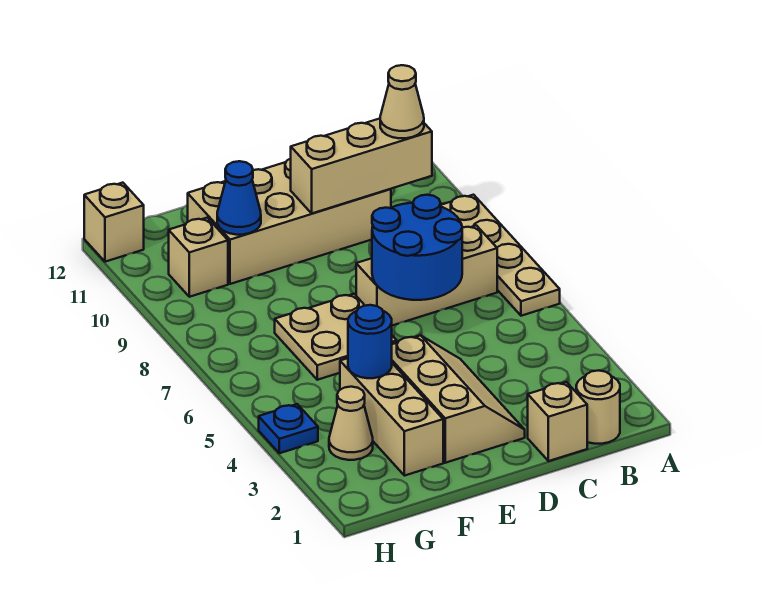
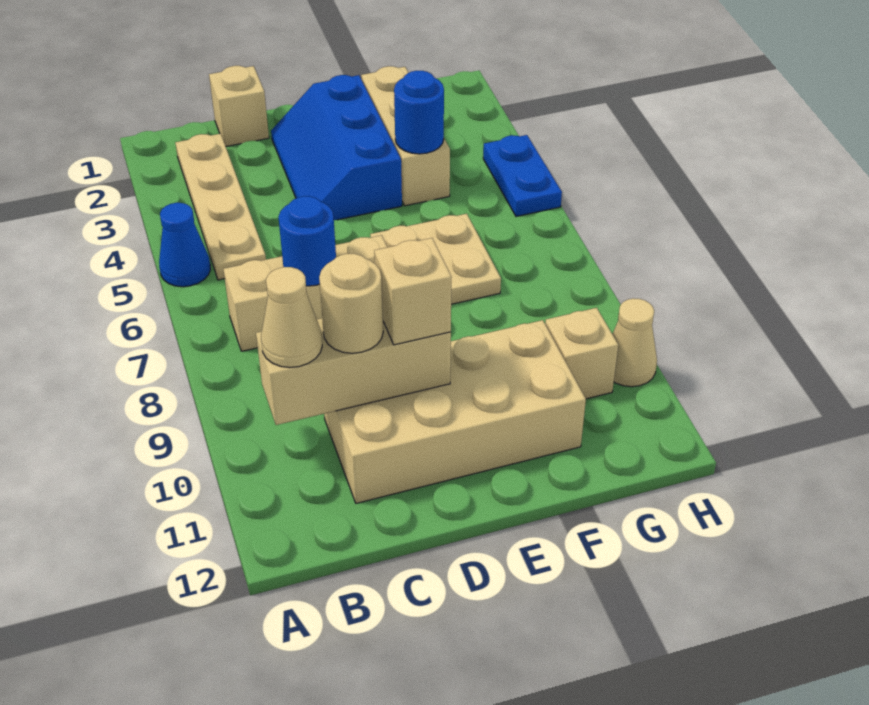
tan plate A6:A9 level 1 -> tan plate B2:B5 level 1
tan round brick B1 level 1 -> tan round brick C10 level 3
blue round brick C6:D7 level 2 -> blue round brick C7 level 2
tan slope D2:E4 level 1 top E -> blue slope D2:E4 level 1 top E
blue cone F10 level 2 -> blue cone A5 level 1
tan cone G3 level 1 -> tan cone H10 level 1
blue plate H4 level 1 -> blue plate H4:H5 level 1
tan brick H12 level 1 -> tan brick D10 level 3

